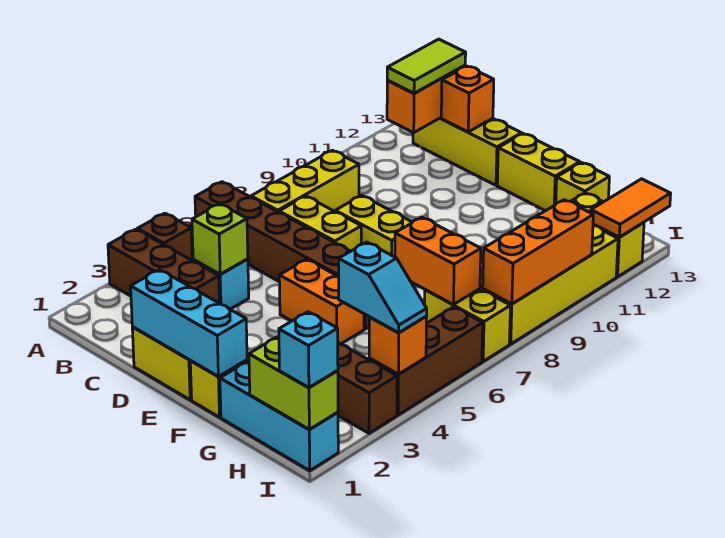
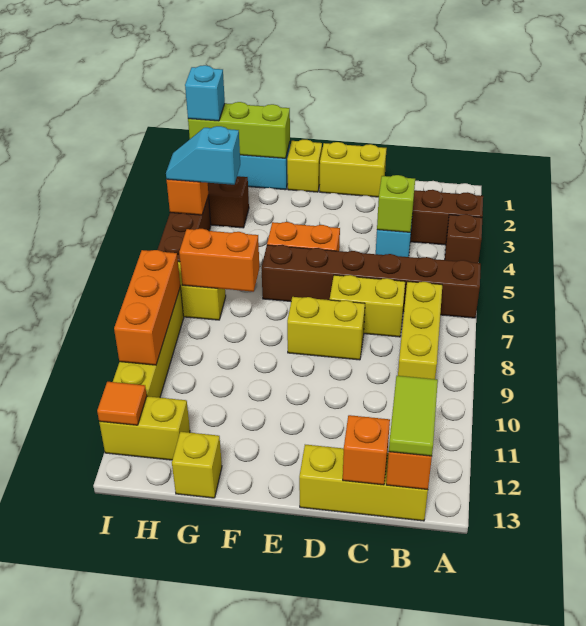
cyan brick D1:F1 level 2 -> none
yellow brick E13:F13 level 1 -> none
lime brick H1:I1 level 2 -> lime brick G1:I1 level 2
orange tile I12:I13 level 2 -> orange tile I12 level 2

